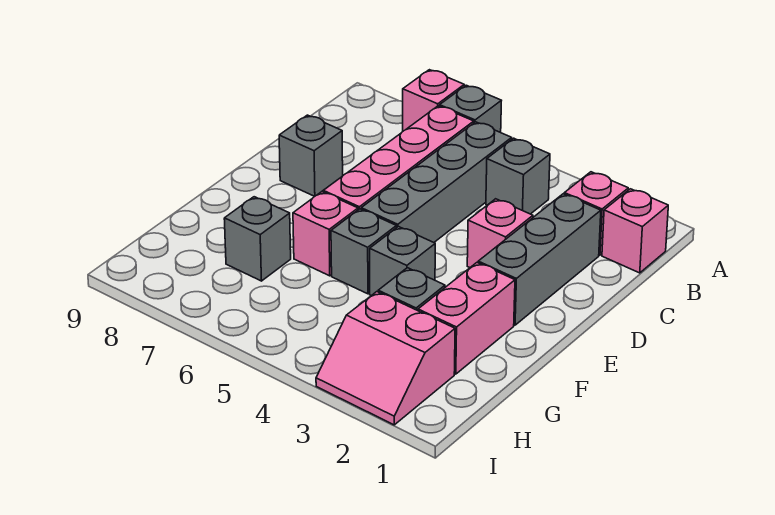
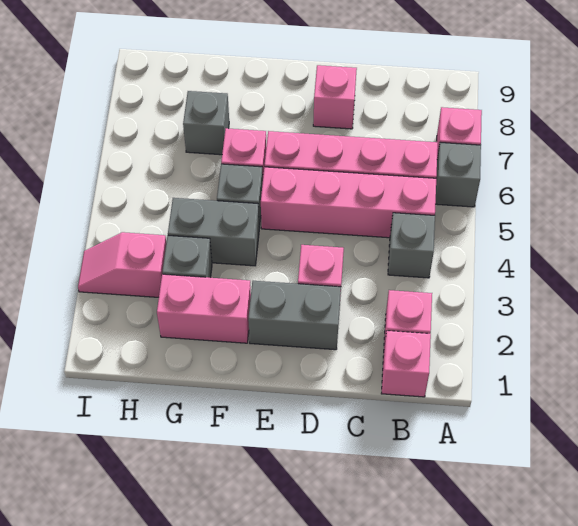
grey brick B5:E5 level 1 -> pink brick B5:E5 level 1
grey brick C2:E2 level 1 -> grey brick D2:E2 level 1
grey brick D8 level 1 -> pink brick D8 level 1
grey brick F4 level 1 -> grey brick F4:G4 level 1
pink slope H2:I3 level 1 top H -> pink slope H3:I3 level 1 top H

